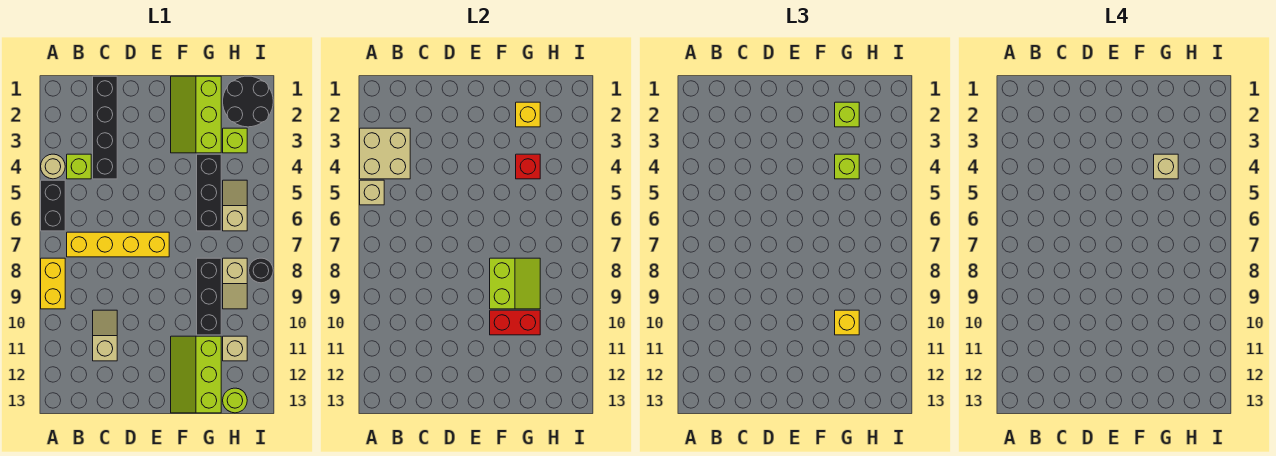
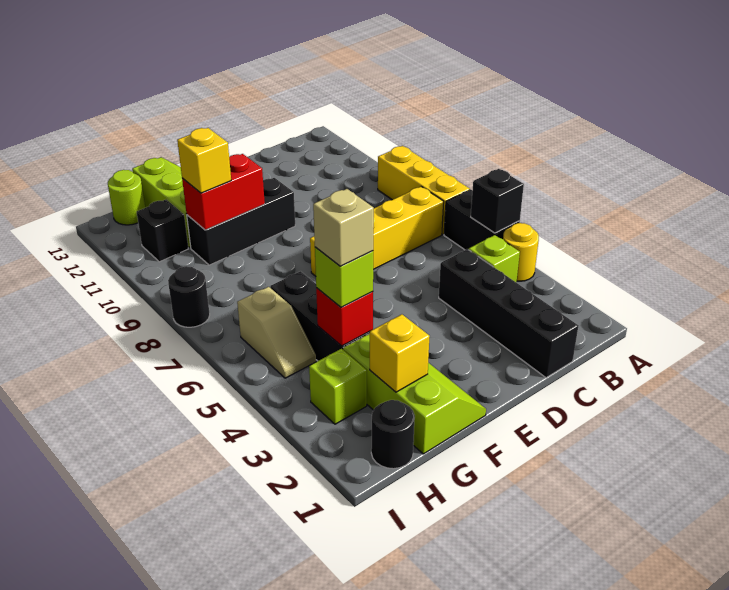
tan brick A3:B4 level 2 -> none
tan round brick A4 level 1 -> yellow round brick A4 level 1
tan brick A5 level 2 -> black brick A5 level 2
yellow brick A8:A9 level 1 -> yellow brick A7:A9 level 1
tan slope C10:C11 level 1 top 11 -> none
lime slope F8:G9 level 2 top F -> none
lime brick G2 level 3 -> none
black brick G8:G10 level 1 -> black brick E10:G10 level 1
black round brick H1:I2 level 1 -> black round brick H1 level 1
tan slope H8:H9 level 1 top 8 -> none
tan brick H11 level 1 -> black brick H11 level 1

